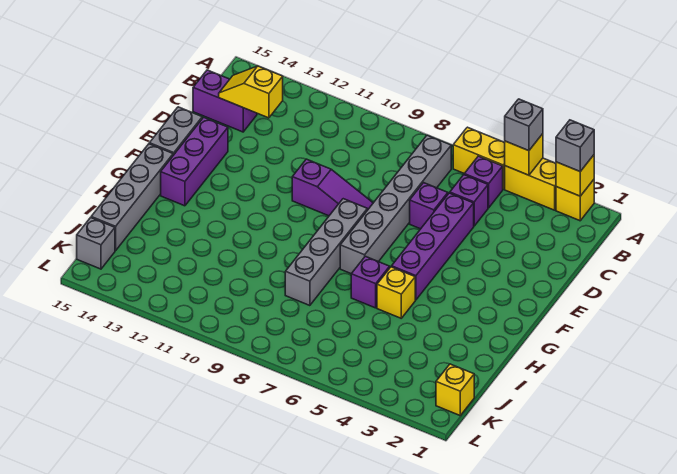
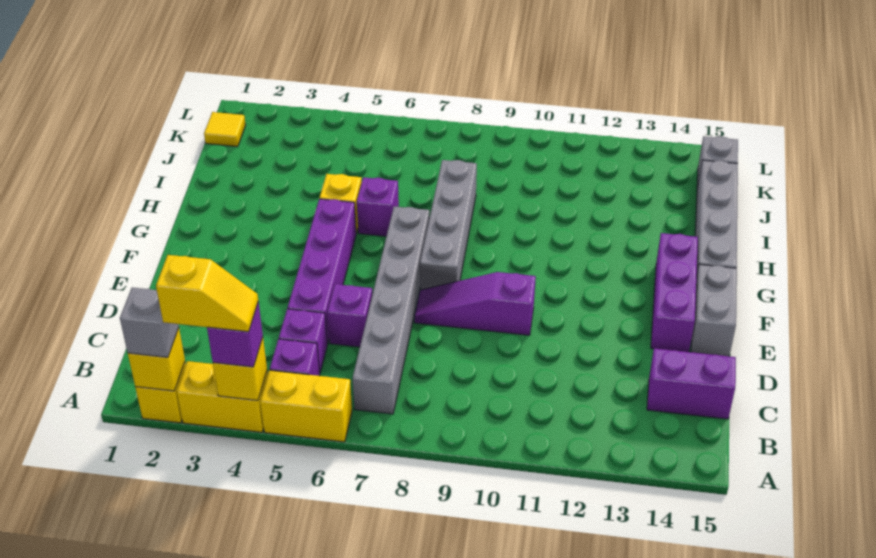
grey brick A4 level 3 -> purple brick A4 level 3
yellow slope C13:C14 level 2 top 13 -> yellow slope A3:A4 level 4 top 3
yellow brick K1 level 1 -> yellow tile K1 level 1

